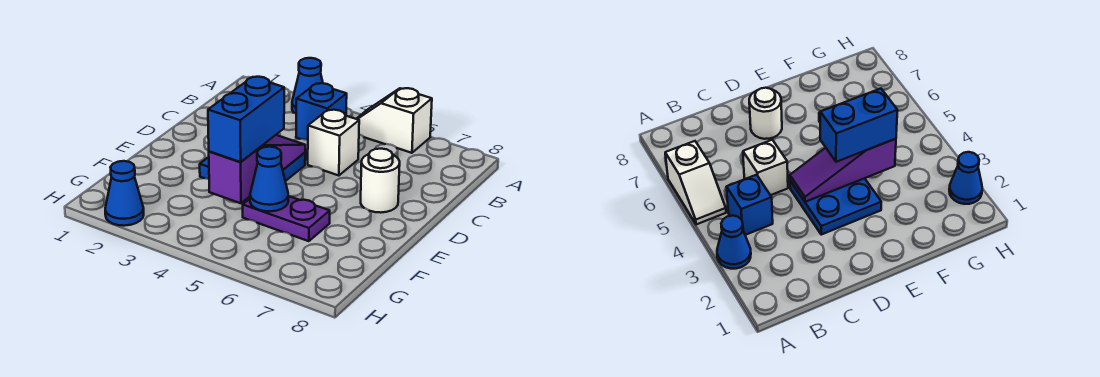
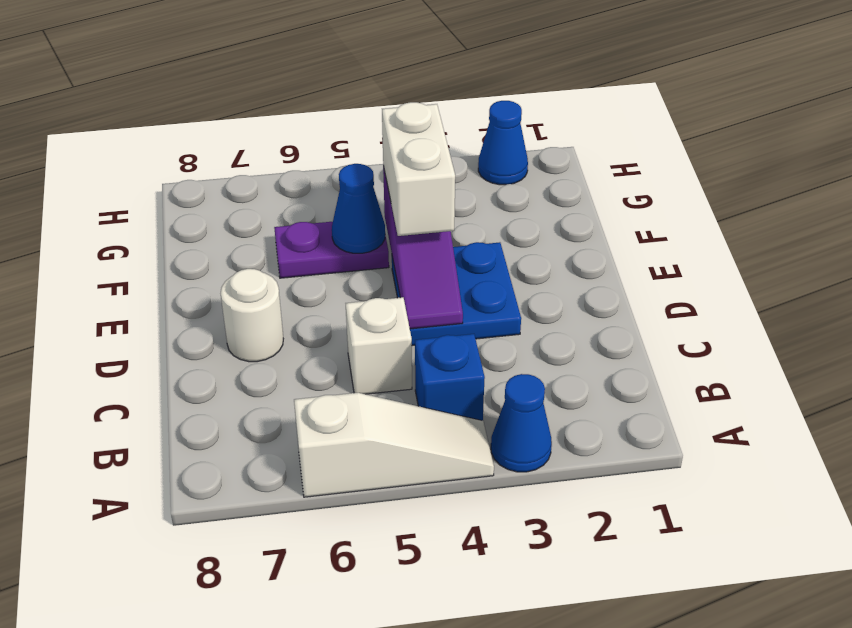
white slope A5:A6 level 1 top 6 -> white slope A4:A6 level 1 top 6
blue brick E4:F4 level 3 -> white brick E4:F4 level 3

